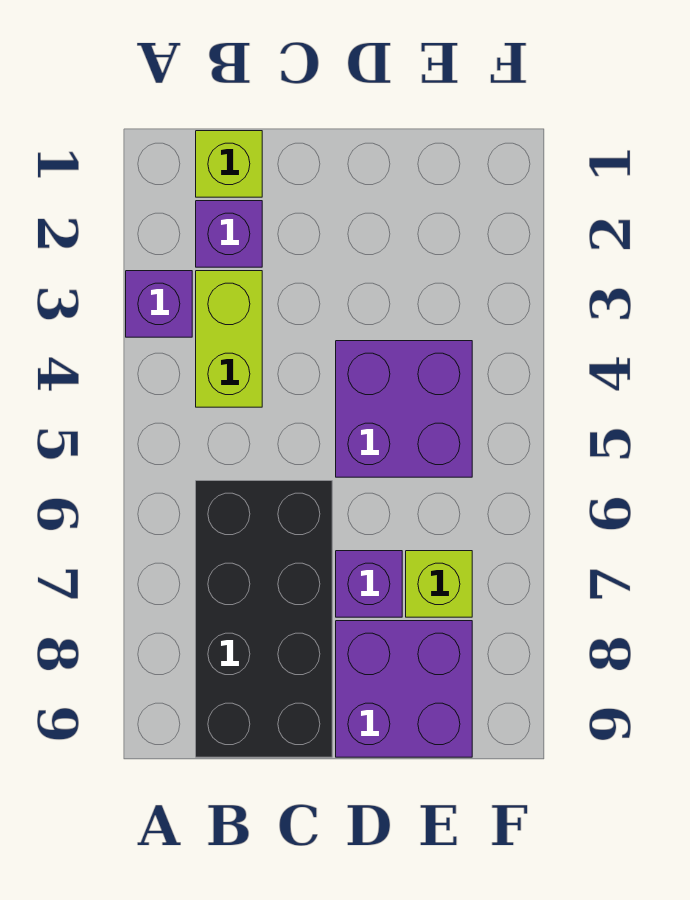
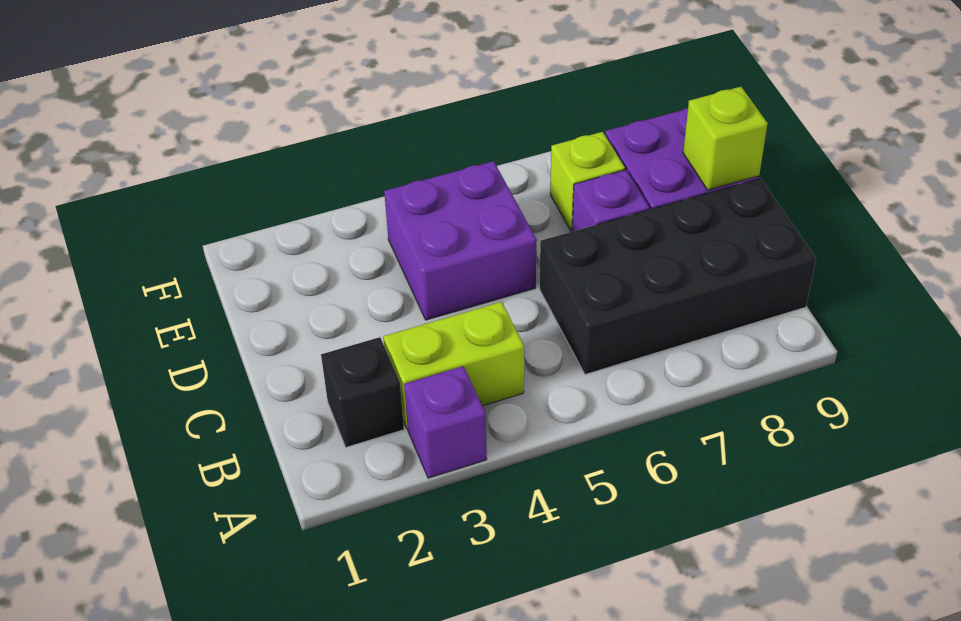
lime brick B1 level 1 -> lime brick D9 level 2
purple brick B2 level 1 -> black brick B2 level 1

